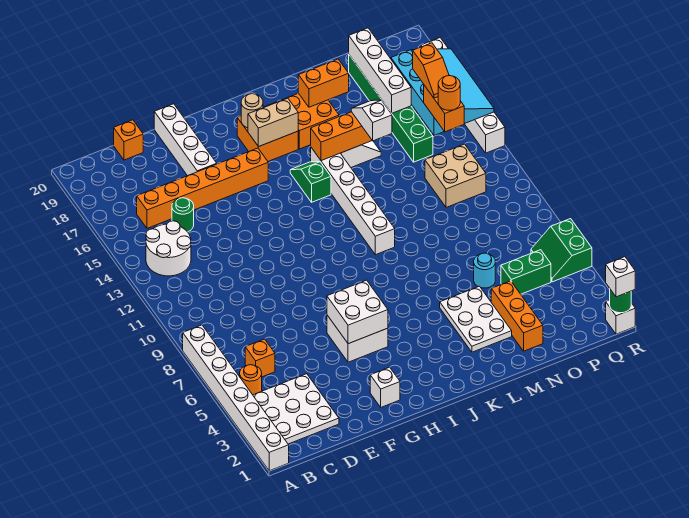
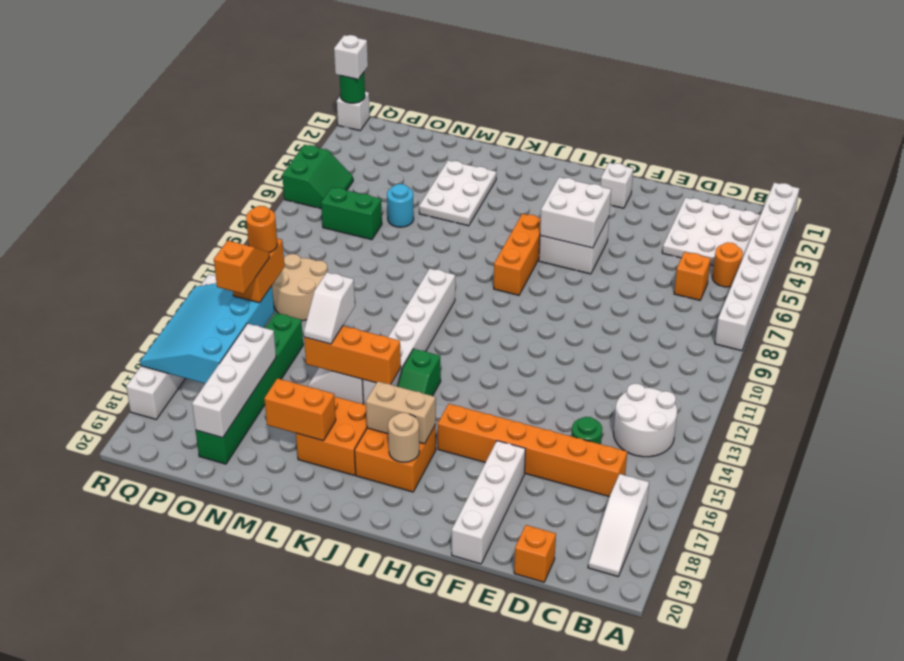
none -> white slope B17:B19 level 1 top 17
orange brick N2:N4 level 1 -> orange brick I6:I8 level 1
green brick O5:P5 level 1 -> green brick O7:P7 level 1
tan brick O11:P12 level 1 -> tan round brick O11:P12 level 1

